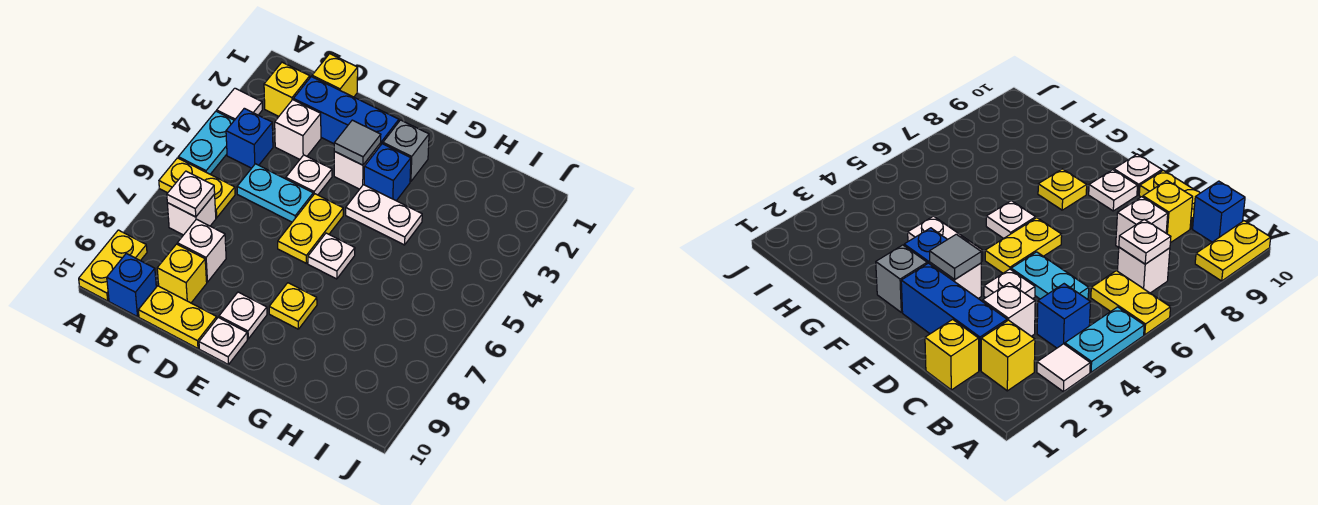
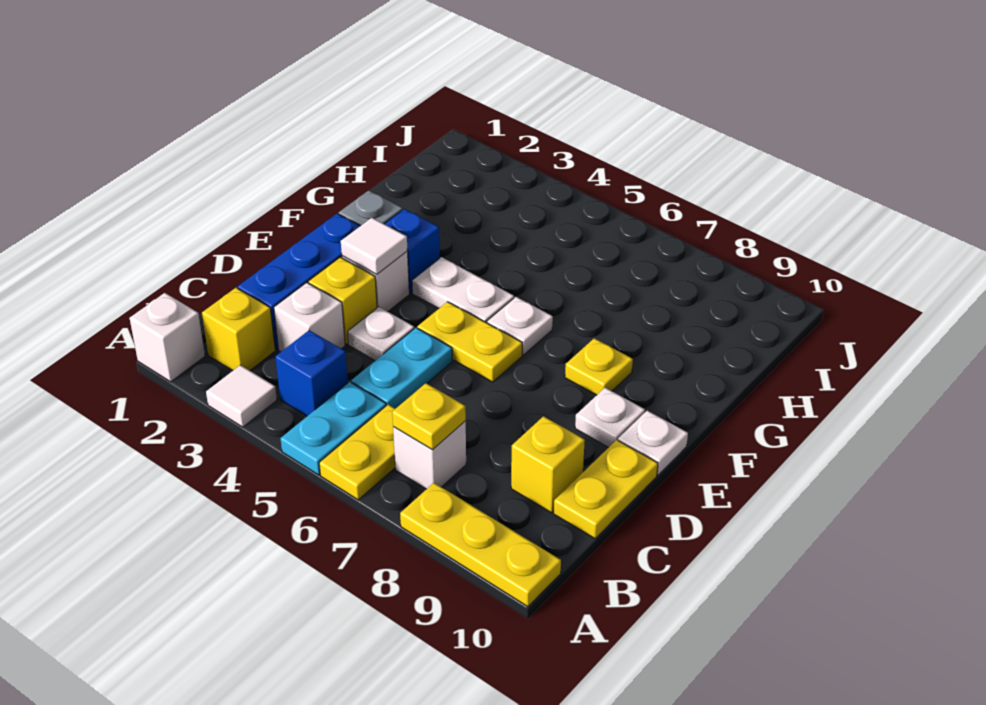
cyan plate A4:A5 level 1 -> cyan plate A5:B5 level 1
yellow plate A9:A10 level 1 -> yellow plate A8:A10 level 1
white plate B7 level 2 -> yellow plate B7 level 2
blue brick B10 level 1 -> none
yellow brick C1 level 1 -> yellow brick D3 level 1
white brick C8 level 1 -> white brick A1 level 1
grey tile E3 level 2 -> white tile E3 level 2
white plate F4:G4 level 1 -> white plate F4:F5 level 1

